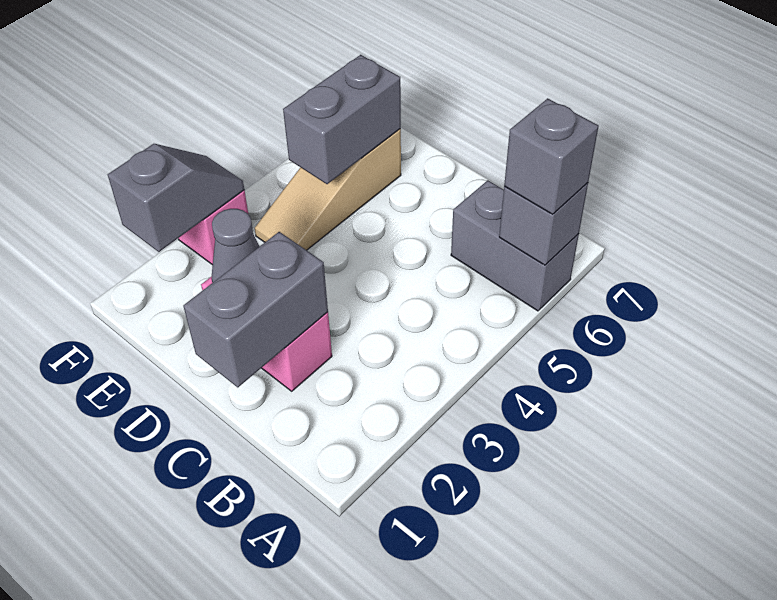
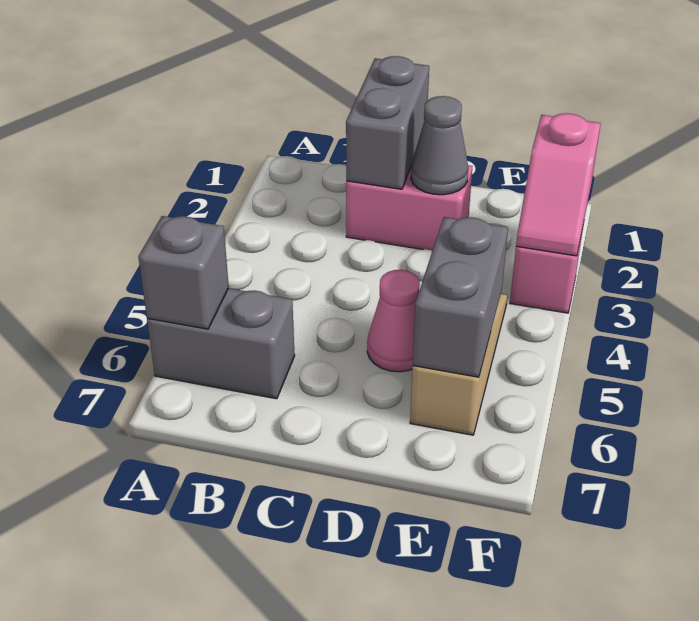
grey brick A6 level 3 -> none
none -> pink cone D5 level 1
grey slope F2:F3 level 2 top 2 -> pink slope F2:F3 level 2 top 2

